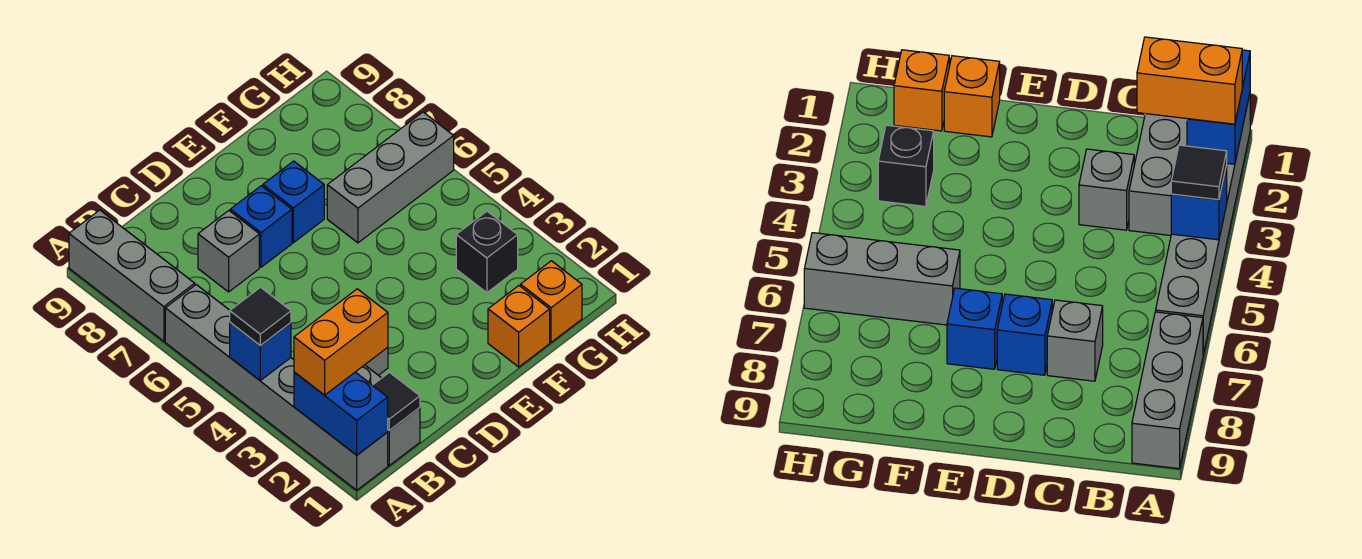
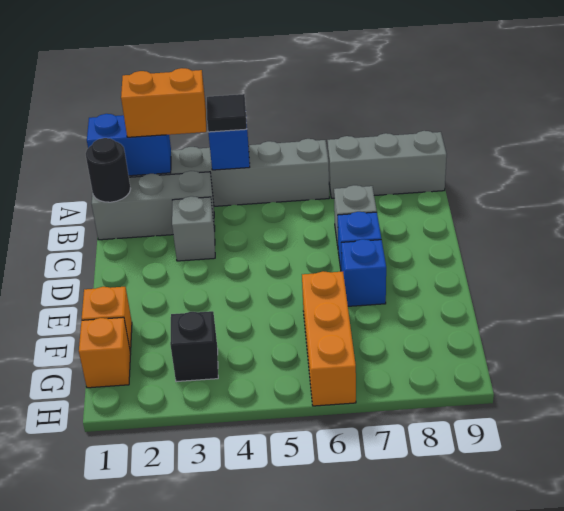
orange brick A2:B2 level 3 -> orange brick A2:A3 level 3
black tile B1 level 2 -> black round brick B1 level 2
grey brick F6:H6 level 1 -> orange brick F6:H6 level 1

